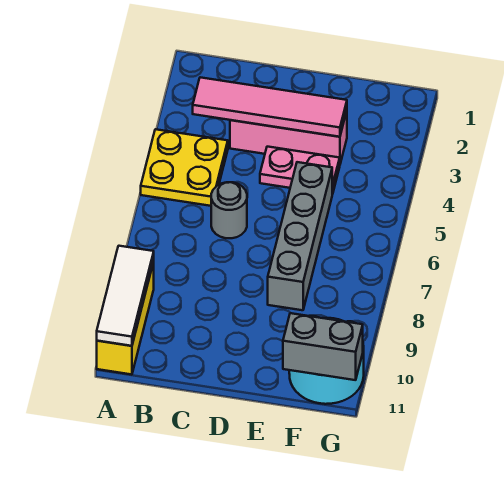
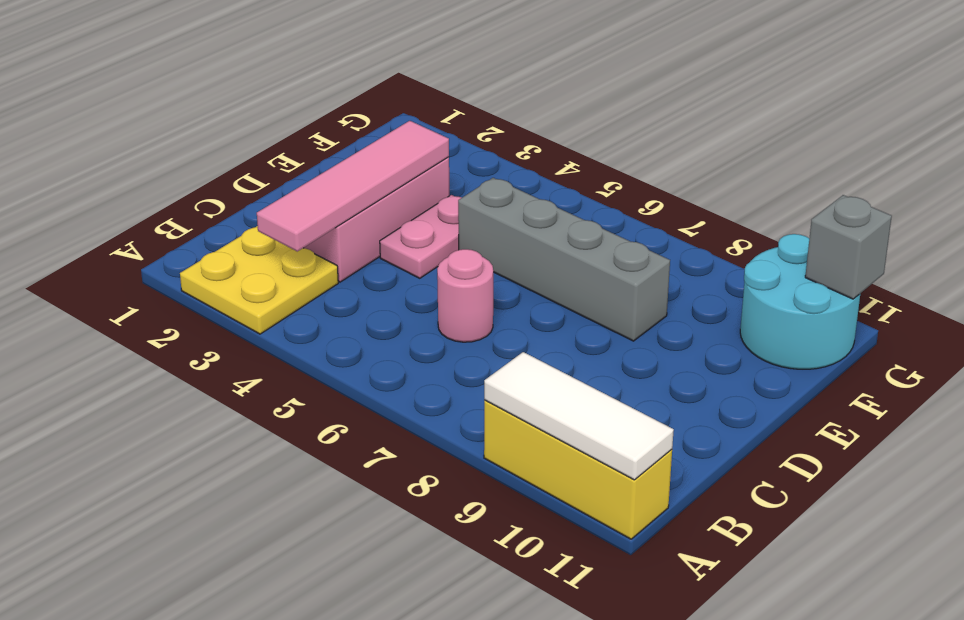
yellow plate A4:B5 level 1 -> yellow plate A2:B3 level 1
grey round brick C6 level 1 -> pink round brick C6 level 1
grey brick F11:G11 level 2 -> grey brick G11 level 2

